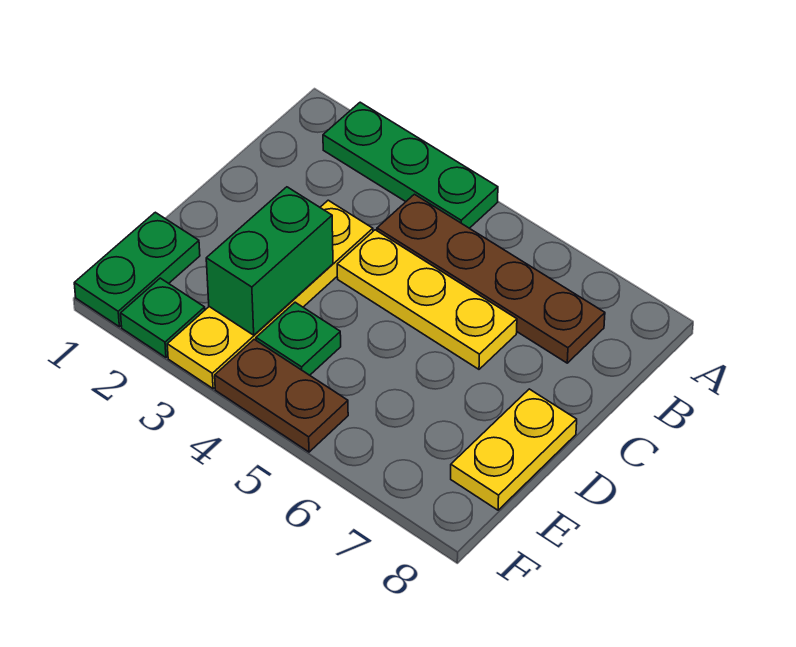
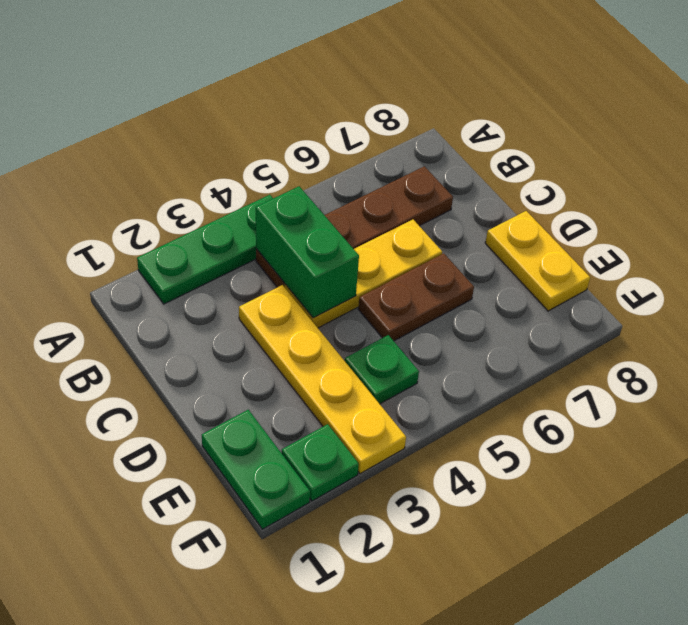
green brick D3:E3 level 2 -> green brick B4:C4 level 2
brown plate F4:F5 level 1 -> brown plate D5:D6 level 1

